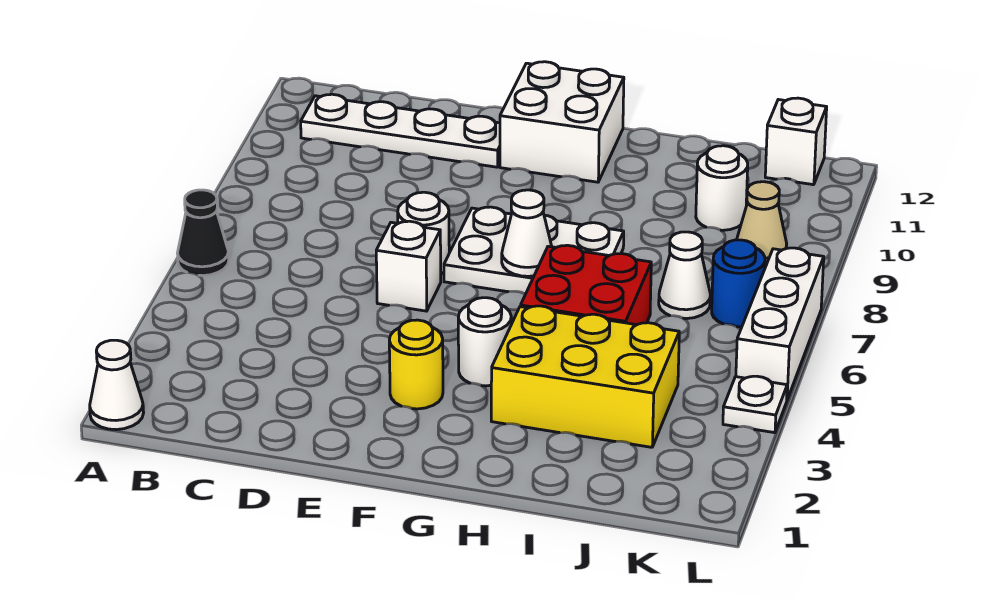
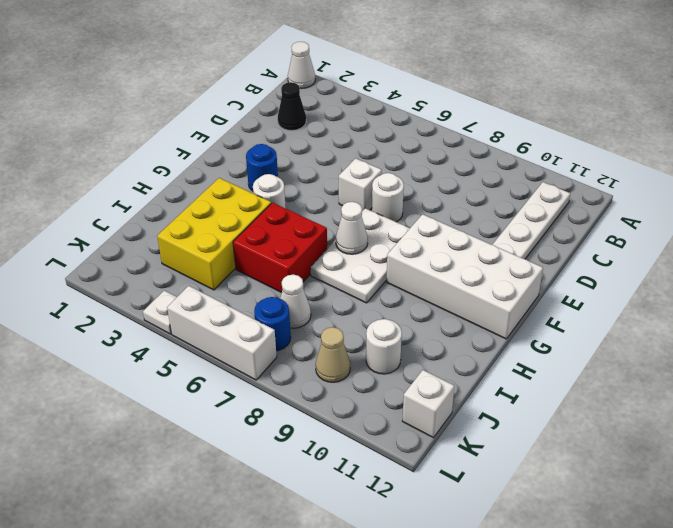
black cone A6 level 1 -> black cone C2 level 1
yellow round brick F3 level 1 -> blue round brick F3 level 1
white brick F11:G12 level 1 -> white brick F9:G12 level 1

